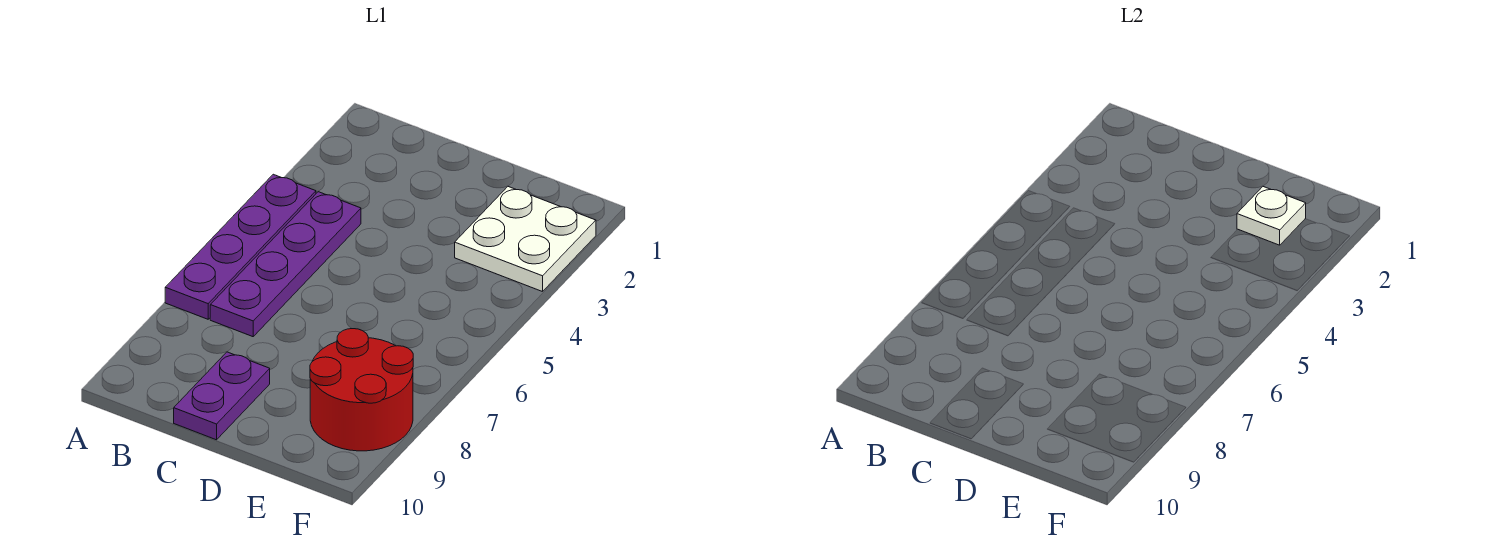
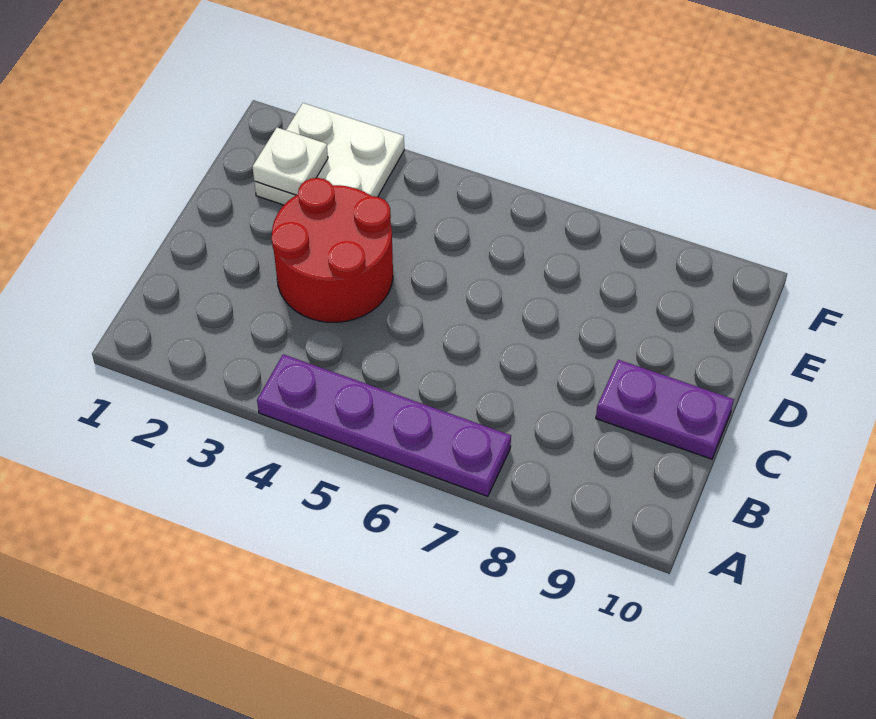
purple plate B4:B7 level 1 -> none
red round brick E8:F9 level 1 -> red round brick C3:D4 level 1

